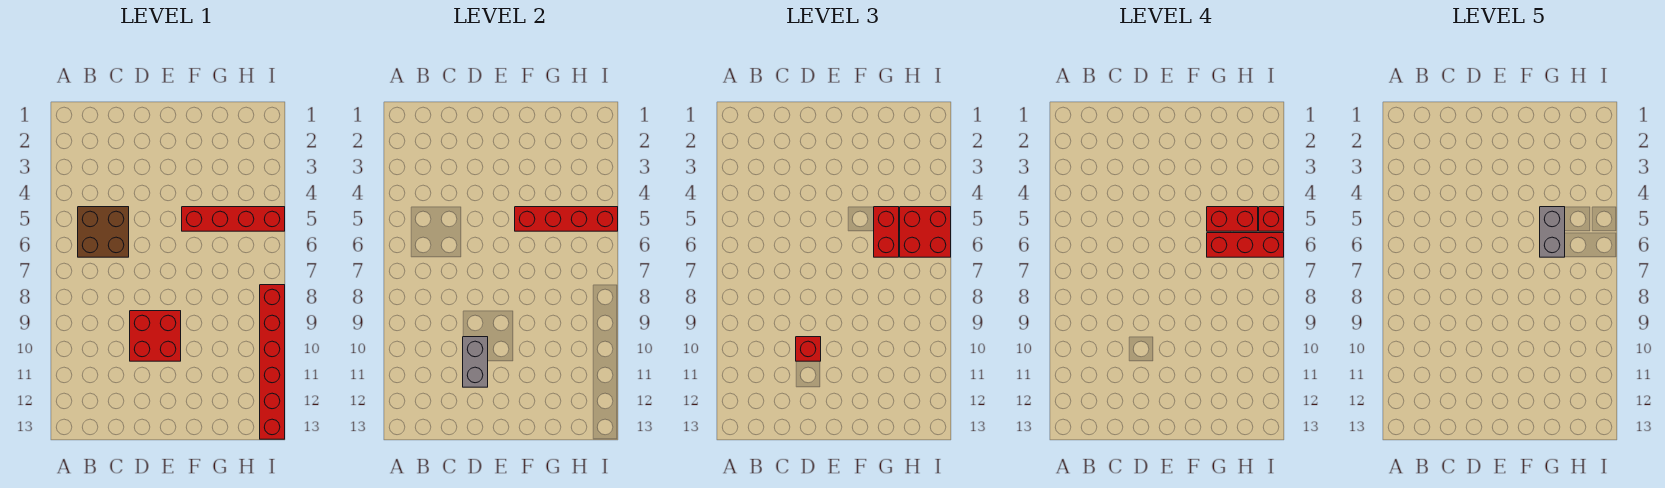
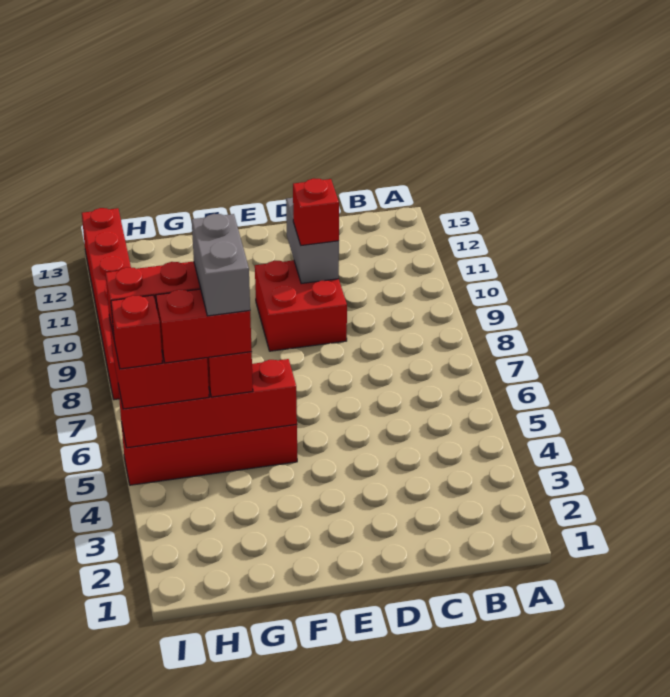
brown brick B5:C6 level 1 -> none

